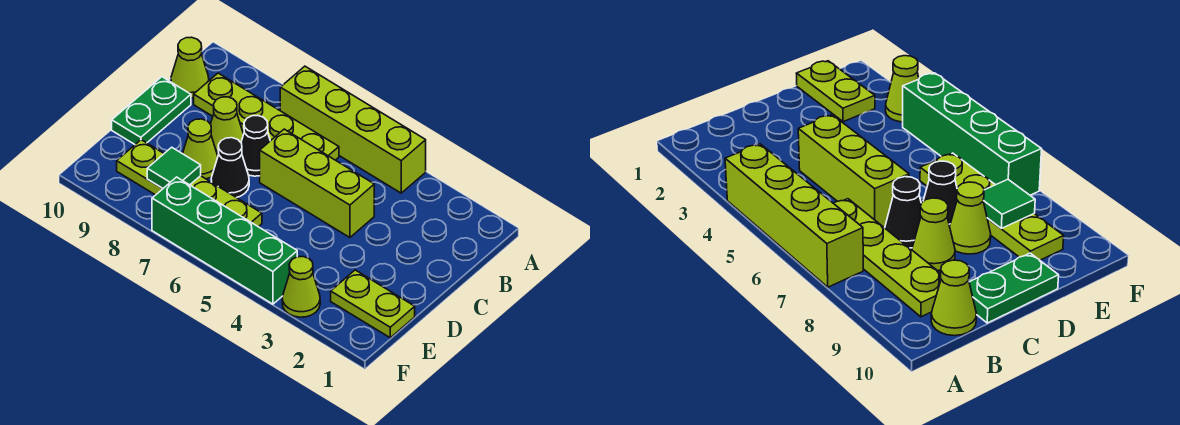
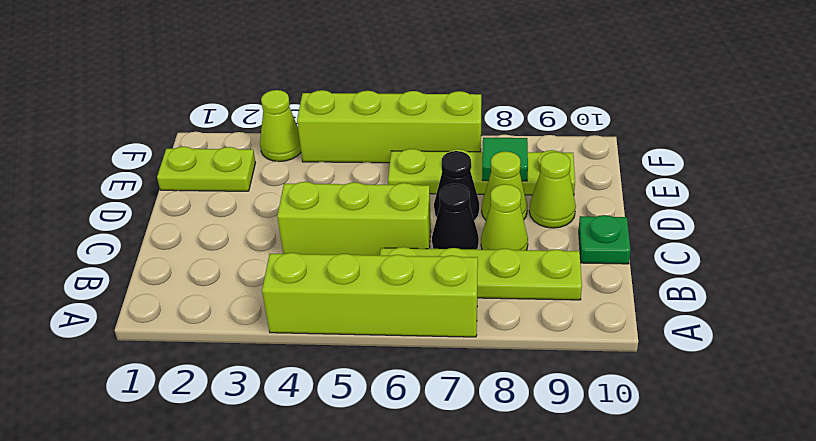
lime cone B10 level 1 -> lime cone D9 level 1
green plate C10:D10 level 1 -> green plate C10 level 1
green brick F4:F7 level 1 -> lime brick F4:F7 level 1

